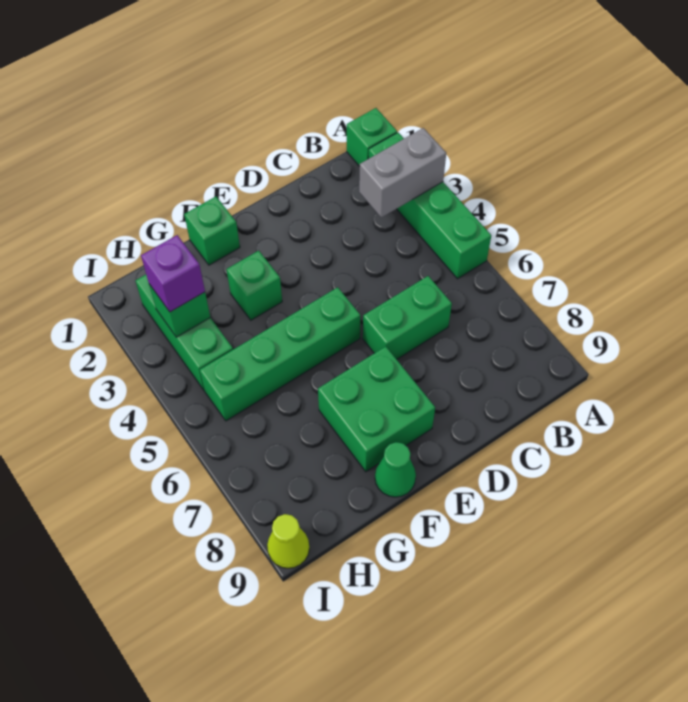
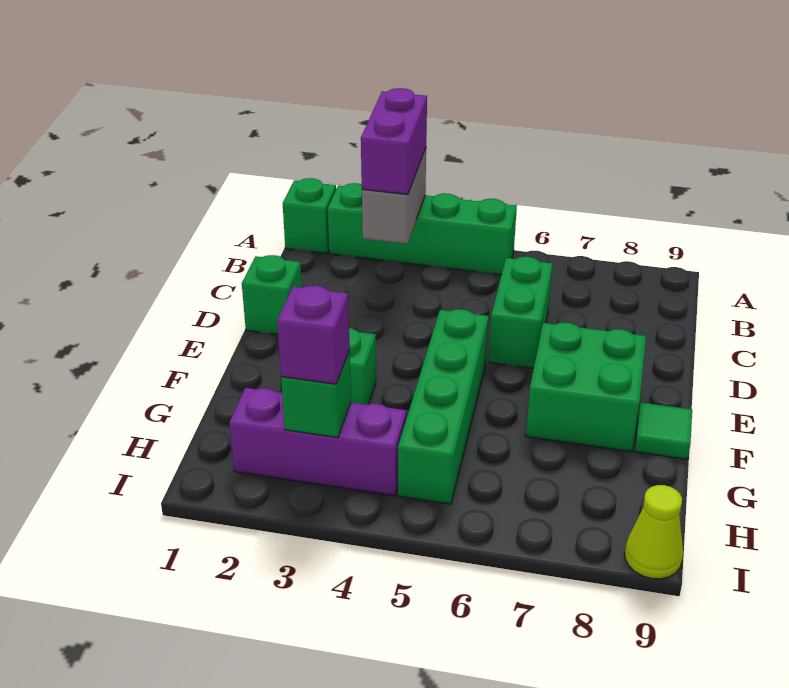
none -> purple brick A3:B3 level 3
green brick F1 level 1 -> green brick D1 level 1
green cone F9 level 1 -> green tile F9 level 1
green brick H2:H4 level 1 -> purple brick H2:H4 level 1

